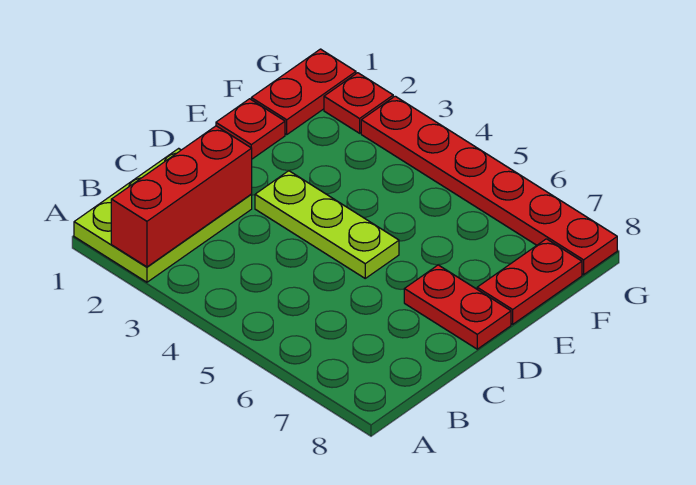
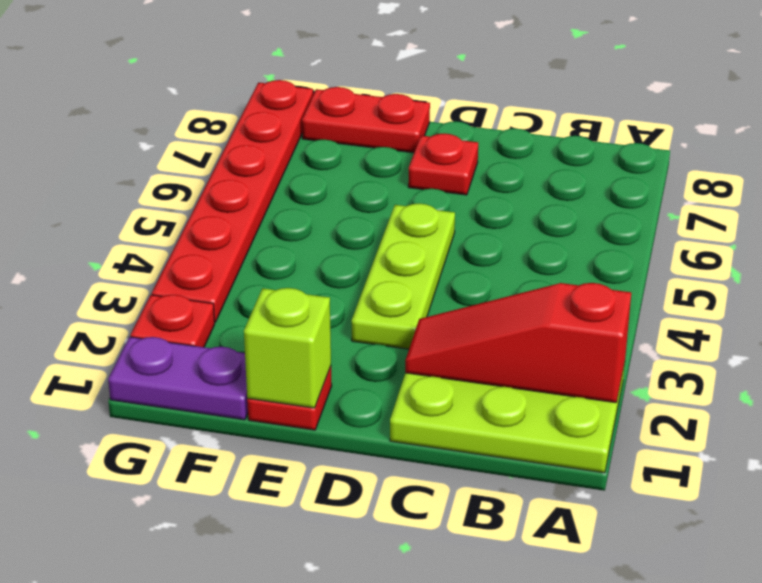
red brick A2:C2 level 2 -> red slope A2:C2 level 2 top A
red plate D7:D8 level 1 -> red plate D7 level 1
none -> lime brick E1 level 2
red plate F1:G1 level 1 -> purple plate F1:G1 level 1

